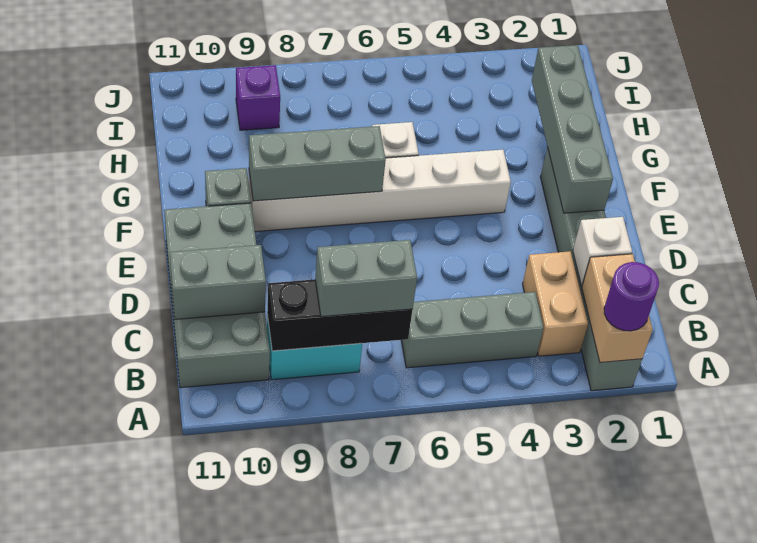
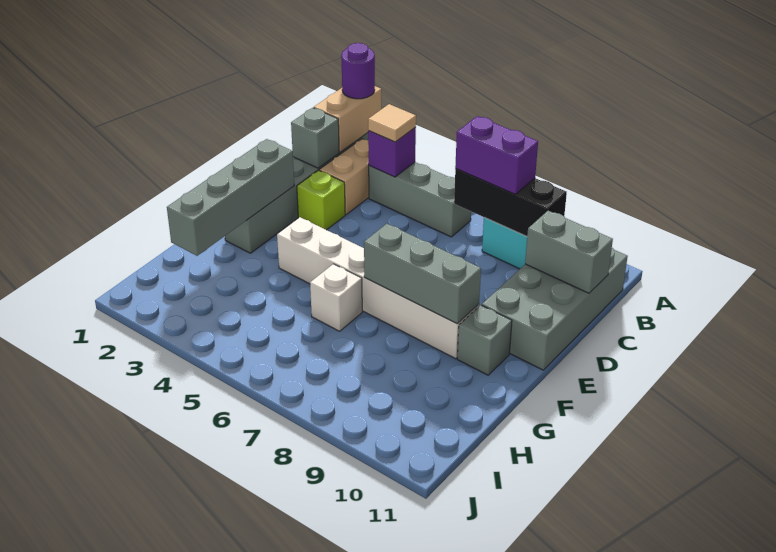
none -> tan tile B4 level 3
grey brick B7:B8 level 3 -> purple brick B7:B8 level 3
white brick C2 level 2 -> grey brick C2 level 2
none -> lime brick D3 level 1
purple brick I9 level 1 -> purple brick B4 level 2

